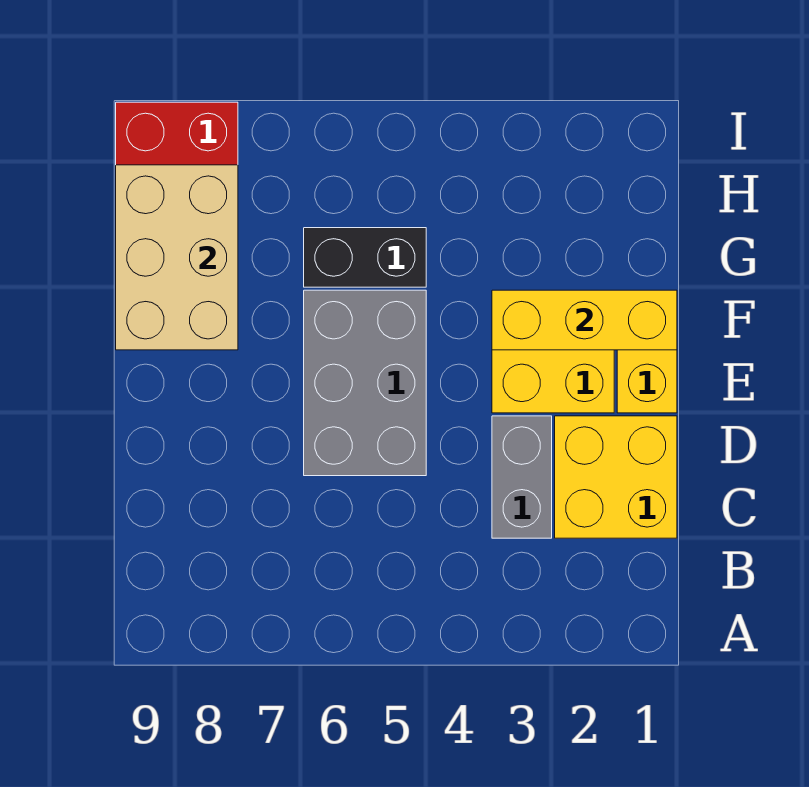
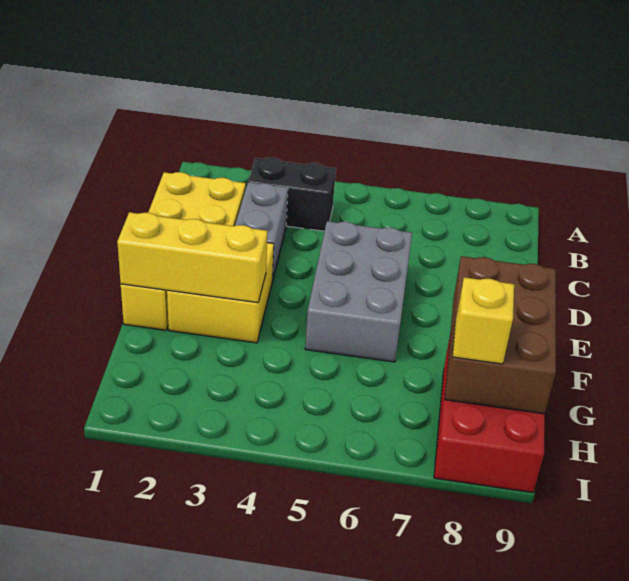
tan brick F8:H9 level 2 -> brown brick F8:H9 level 2
black brick G5:G6 level 1 -> black brick B3:B4 level 1
none -> yellow brick H8 level 3

